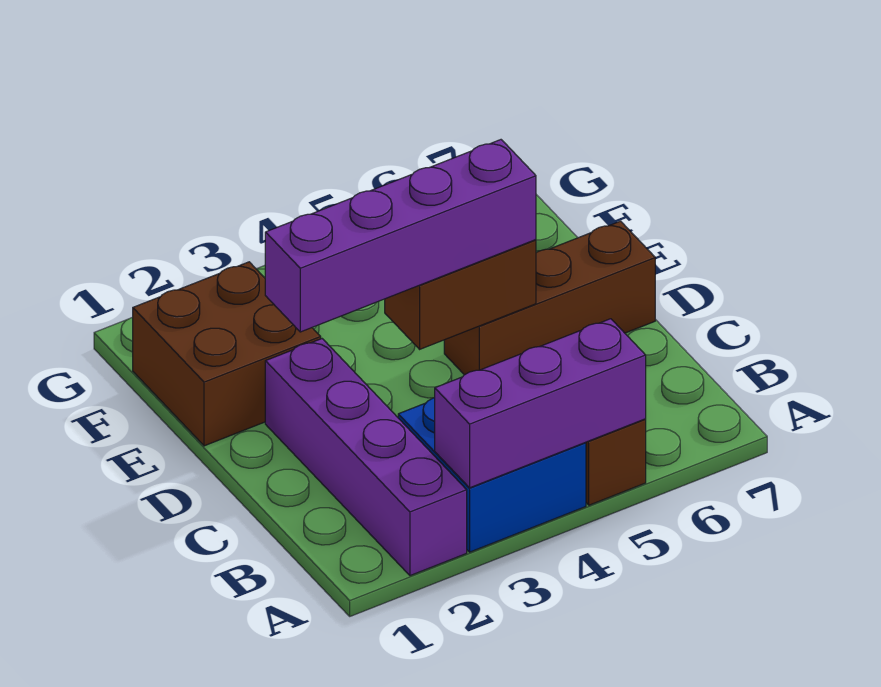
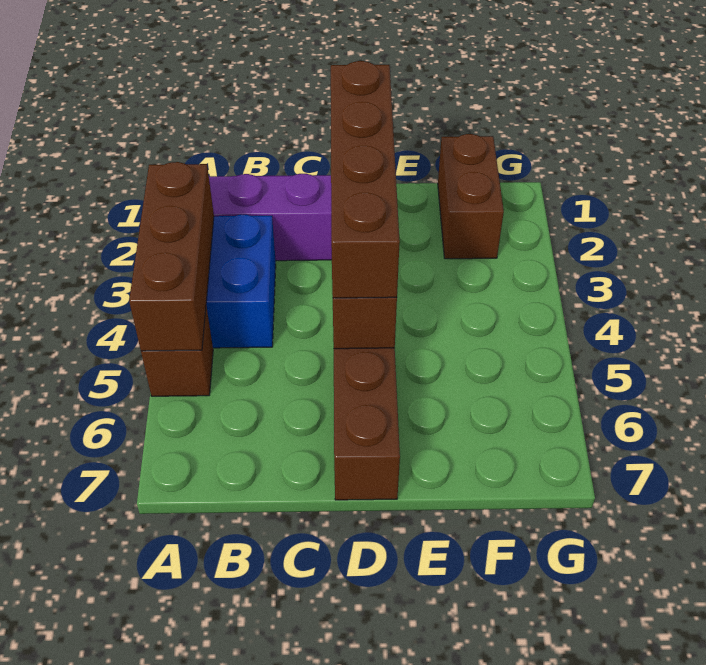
purple brick A3:A5 level 2 -> brown brick A3:A5 level 2
purple brick D2:D5 level 3 -> brown brick D2:D5 level 3
brown brick E1:F2 level 1 -> brown brick F1:F2 level 1

